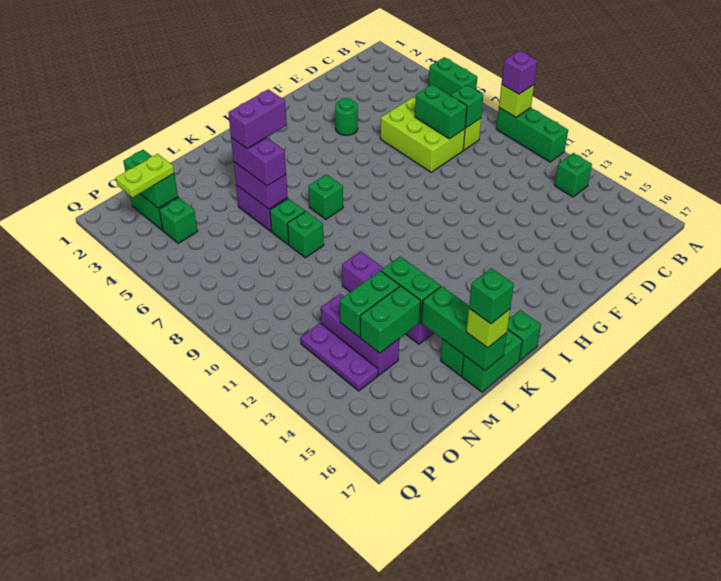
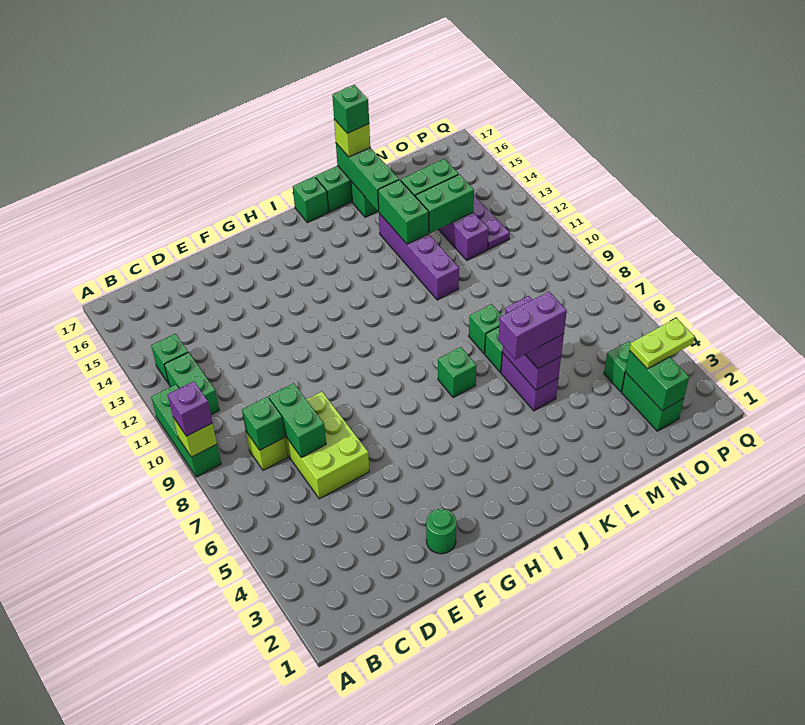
green brick A5:A6 level 1 -> green brick B11:B12 level 1
green round brick F4 level 1 -> green round brick F2 level 1

